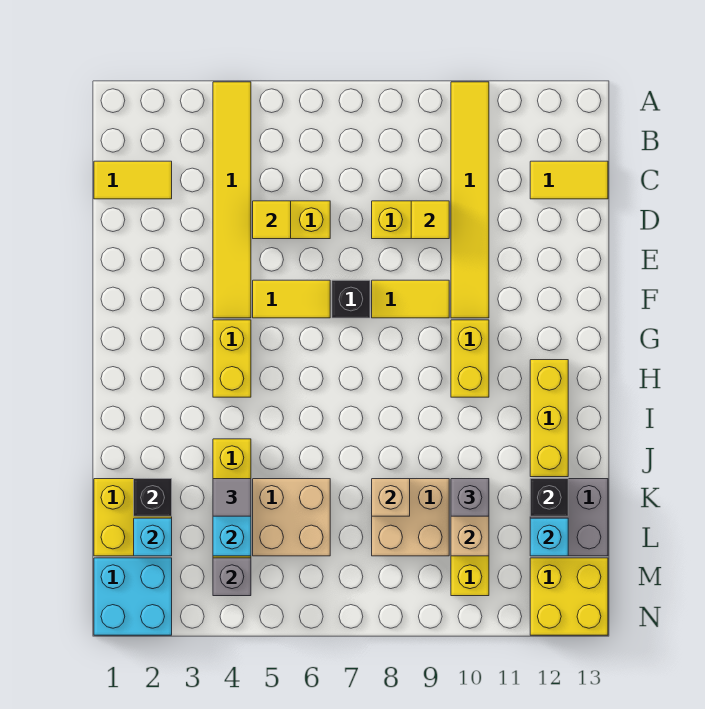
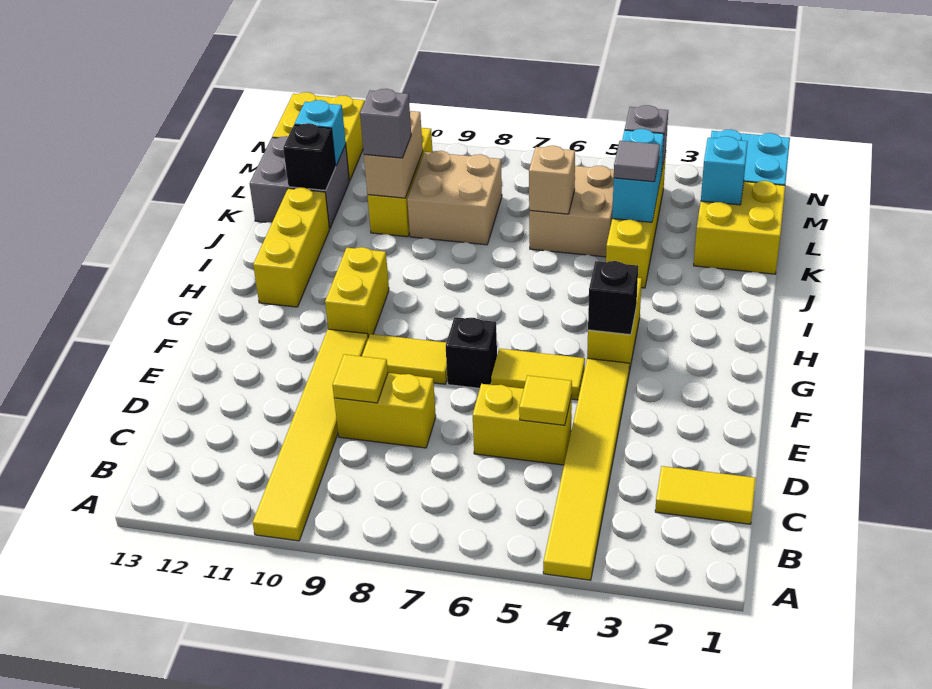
yellow tile C12:C13 level 1 -> none
black brick K2 level 2 -> black brick G4 level 2
tan brick K8 level 2 -> tan brick K6 level 2

